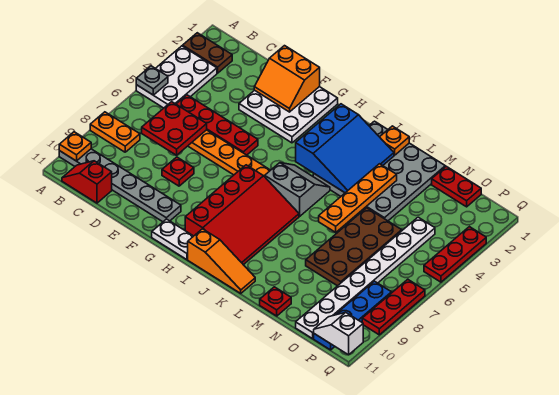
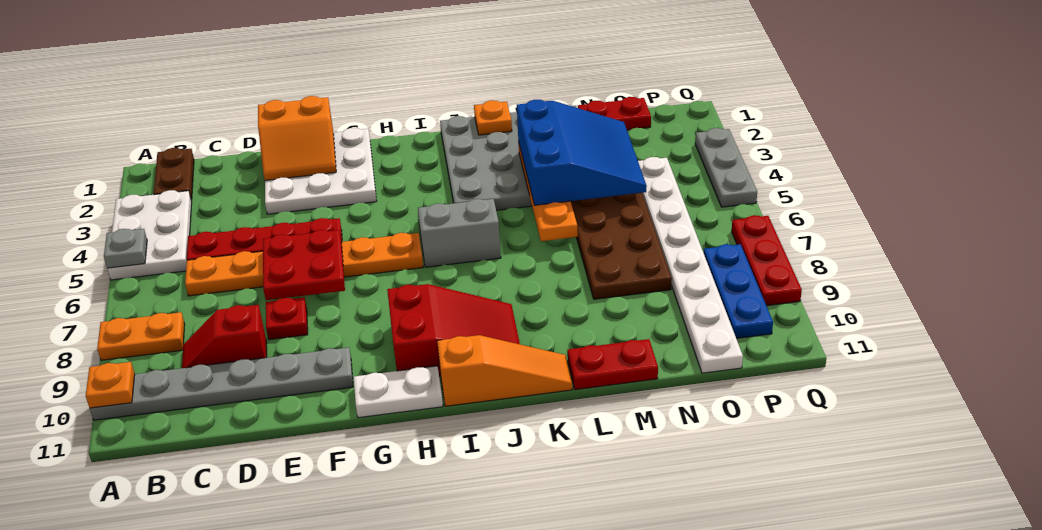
brown plate A2:B2 level 1 -> brown plate B1:B2 level 1
red slope B11:C11 level 1 top C -> red slope C9:D9 level 1 top D
red plate C6:D7 level 2 -> red plate E6:F7 level 2
red slope H7:J10 level 1 top H -> red slope H9:J10 level 1 top H
blue slope I2:K4 level 2 top I -> blue slope L3:N5 level 3 top L
red plate M11 level 1 -> red plate L11:M11 level 1
blue plate P8:P11 level 1 -> blue plate P8:P10 level 1
white slope P11:Q11 level 2 top Q -> none
red plate Q3:Q5 level 1 -> grey plate Q3:Q5 level 1

